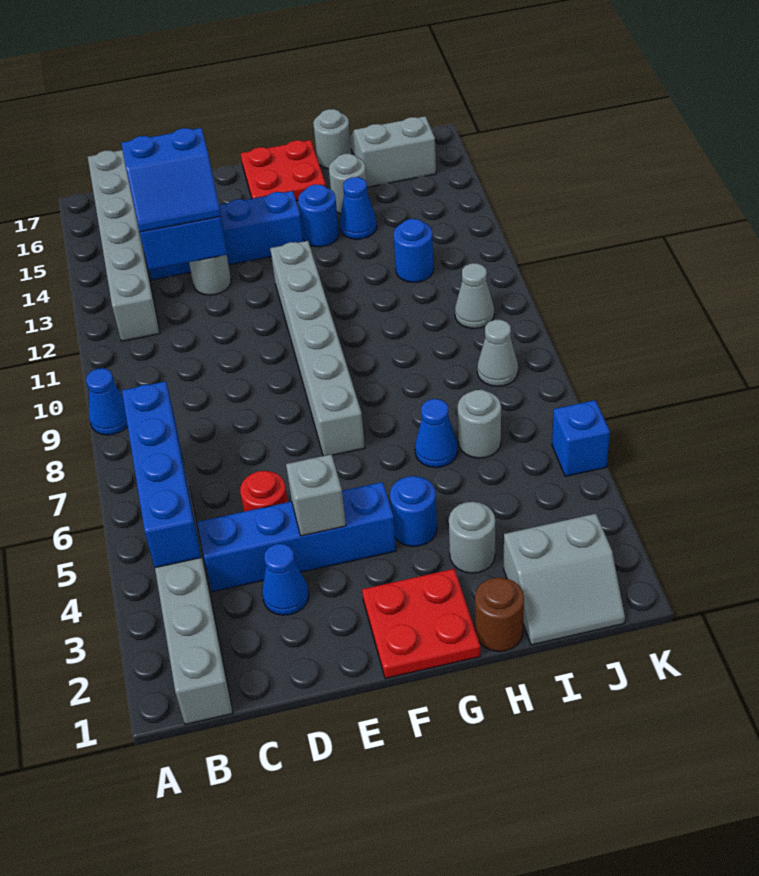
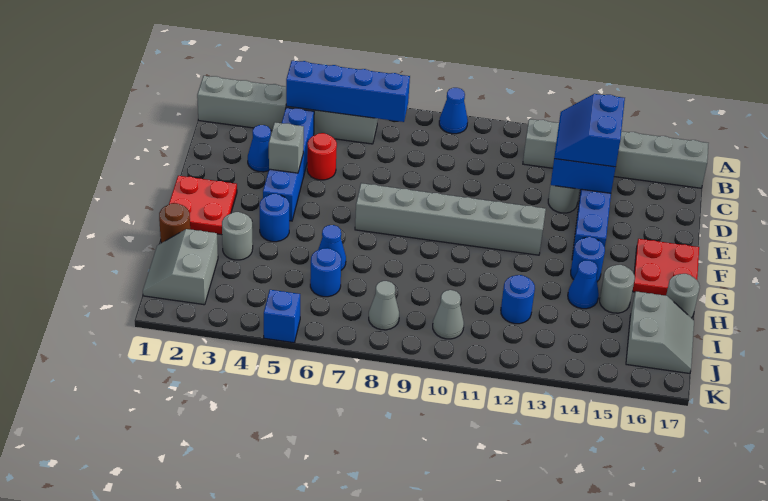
grey round brick I6 level 1 -> blue round brick I6 level 1

